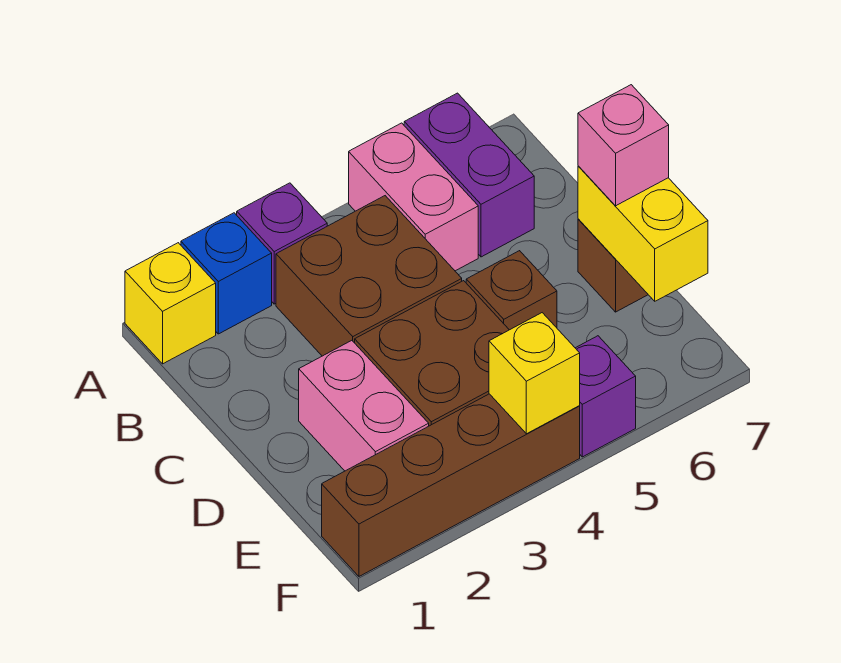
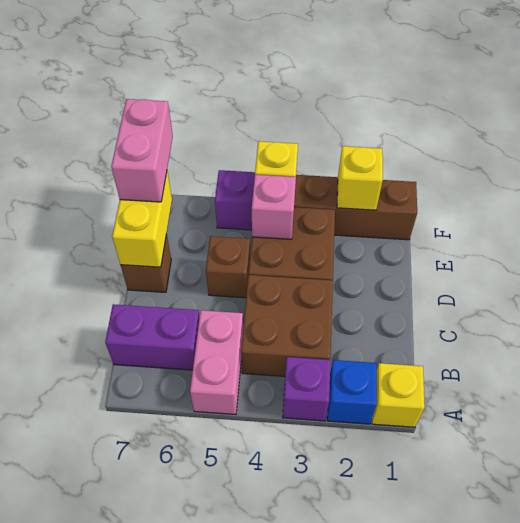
purple brick A6:B6 level 1 -> purple brick B6:B7 level 1
pink brick D2:E2 level 1 -> pink brick E7:F7 level 3
pink brick D7 level 3 -> pink brick E4 level 2
none -> yellow brick F2 level 2

